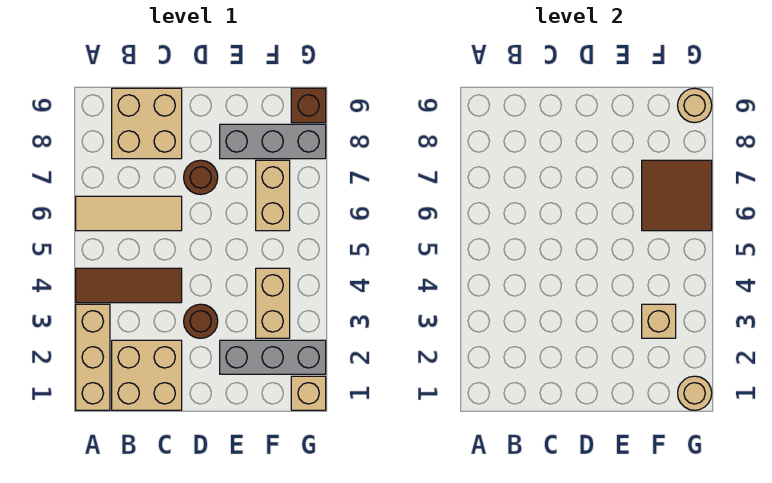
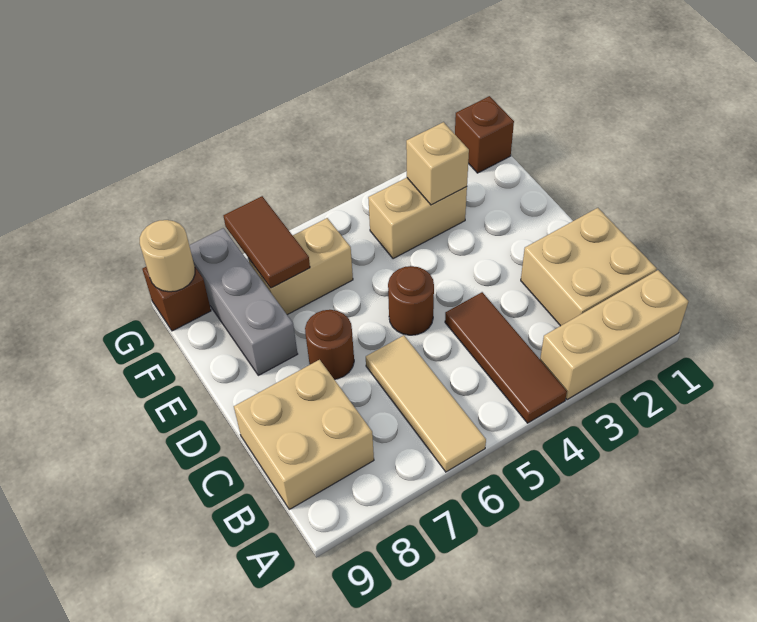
brown round brick D3 level 1 -> brown round brick D5 level 1
grey brick E2:G2 level 1 -> none
brown tile F6:G7 level 2 -> brown tile F7:G7 level 2
tan brick G1 level 1 -> brown brick G1 level 1
tan round brick G1 level 2 -> none

